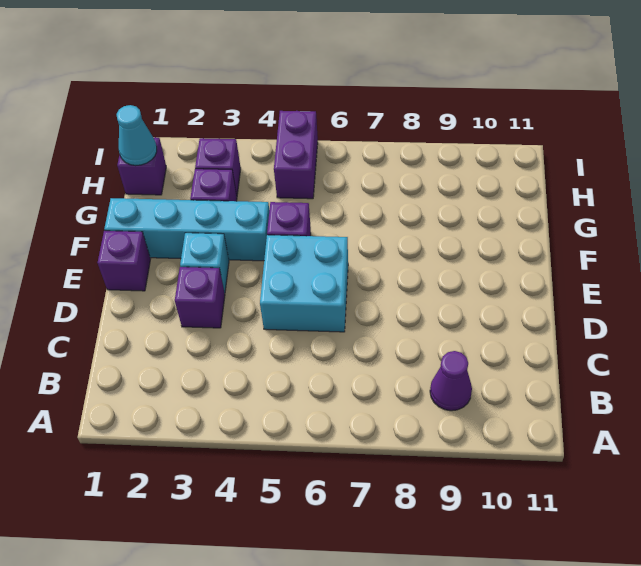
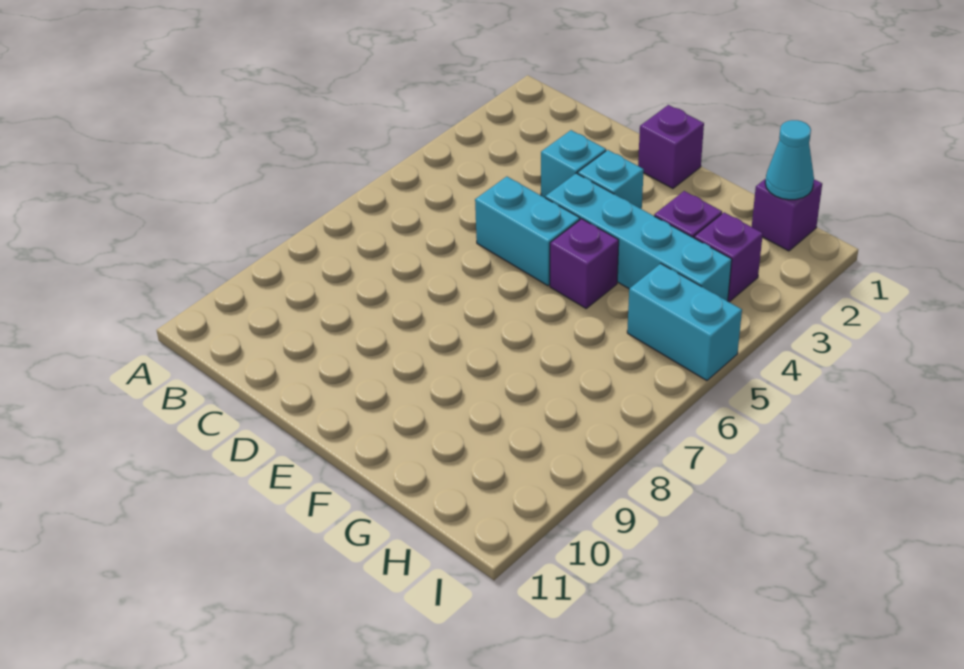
purple cone B9 level 1 -> none
purple brick D3 level 1 -> cyan brick D3 level 1
cyan brick D5:E6 level 1 -> cyan brick D5:E5 level 1
cyan brick F1:F4 level 1 -> cyan brick E4:H4 level 1
purple brick H5:I5 level 1 -> cyan brick H5:I5 level 1

